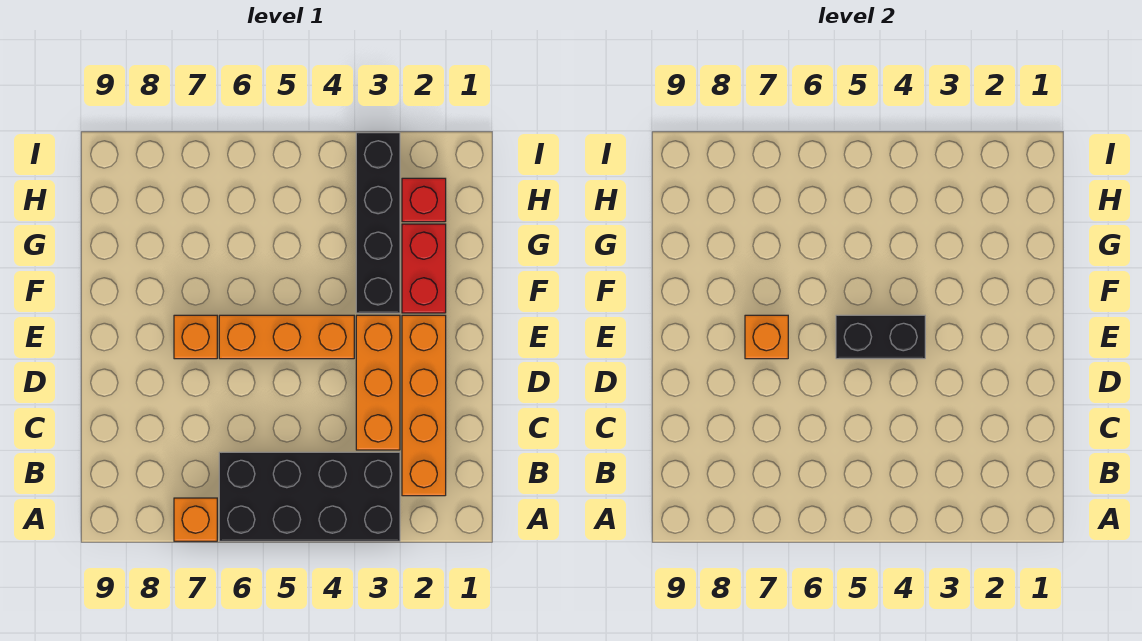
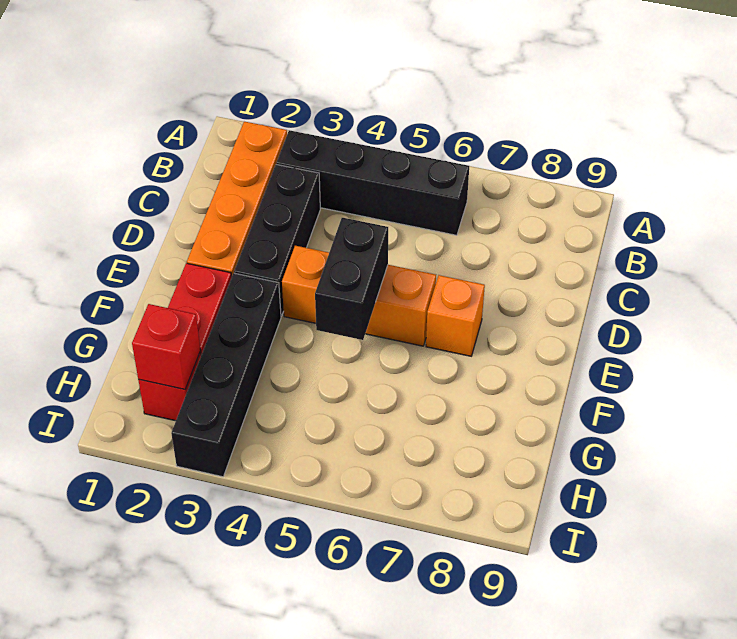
black brick A3:B6 level 1 -> black brick B3:B6 level 1
orange brick A7 level 1 -> none
orange brick C3:E3 level 1 -> black brick C3:E3 level 1
black brick E4:E5 level 2 -> black brick E5:F5 level 2
orange brick E7 level 2 -> none
none -> red brick H2 level 2

